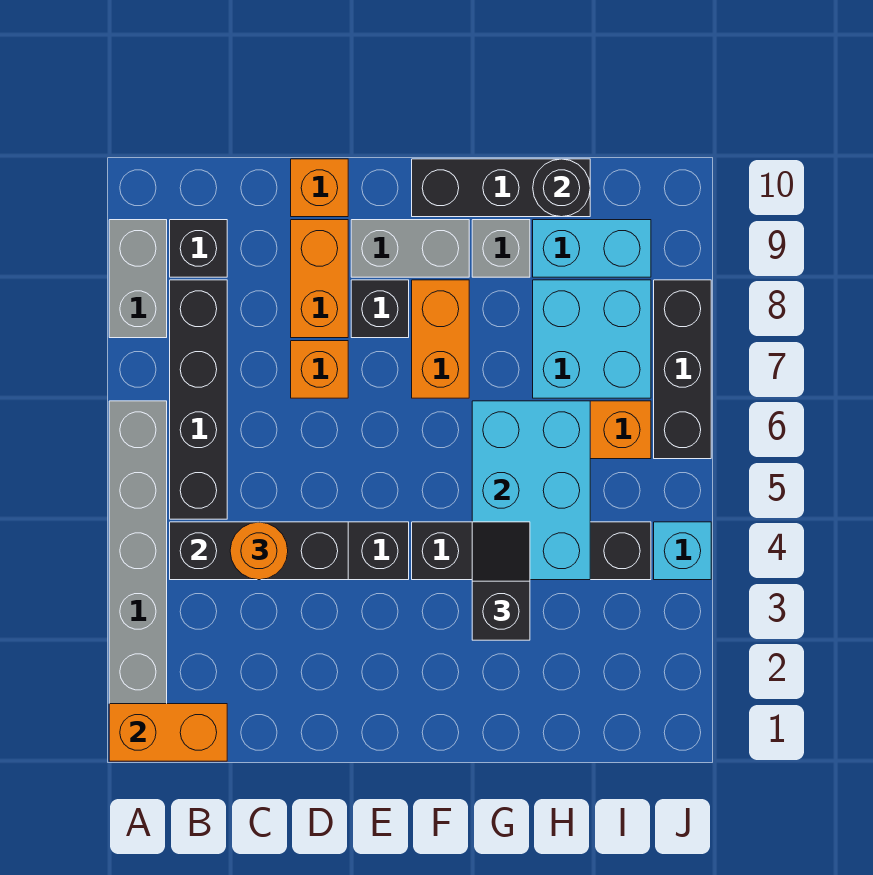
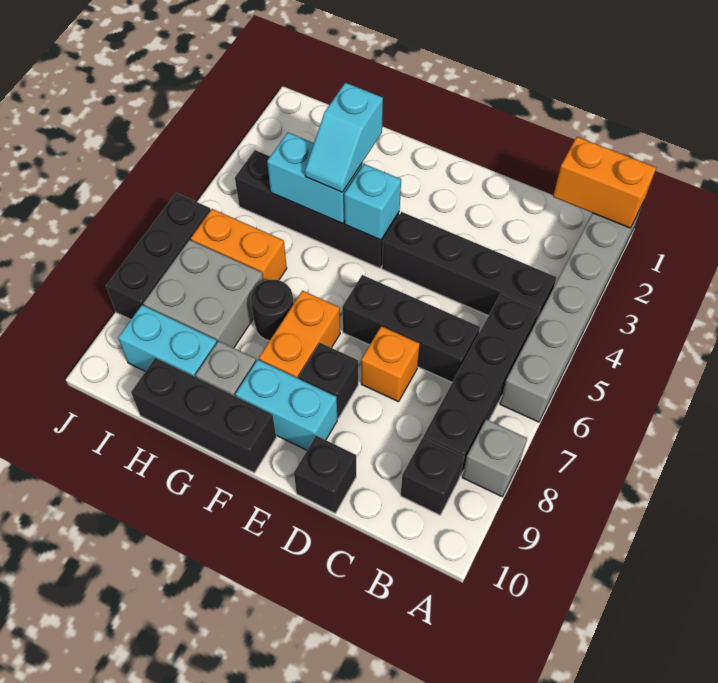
grey brick A8:A9 level 1 -> grey brick A8 level 1
black brick B4:D4 level 2 -> black brick C6:E6 level 1
orange round brick C4 level 3 -> none
orange brick D8:D9 level 1 -> none
orange brick D10 level 1 -> black brick D10 level 1
grey brick E9:F9 level 1 -> cyan brick E9:F9 level 1
black slope G3:G4 level 3 top 3 -> cyan slope G3:G4 level 3 top 3
cyan brick G4:H6 level 2 -> cyan brick G4:H4 level 2
cyan brick H7:I8 level 1 -> grey brick H7:I8 level 1
black round brick H10 level 2 -> black round brick G7 level 1
cyan brick J4 level 1 -> cyan brick F4 level 2

